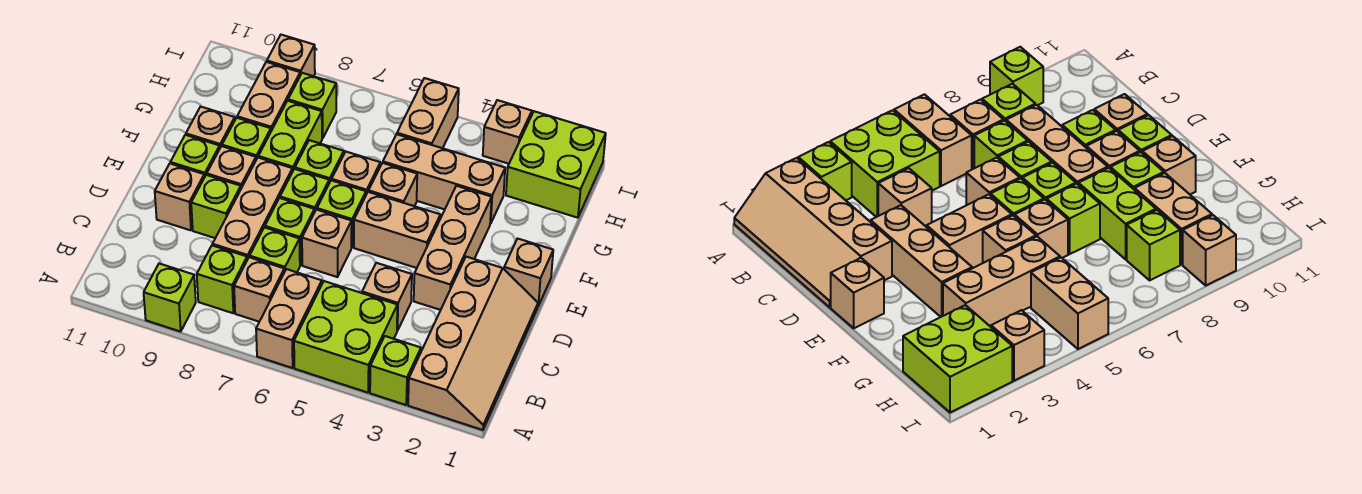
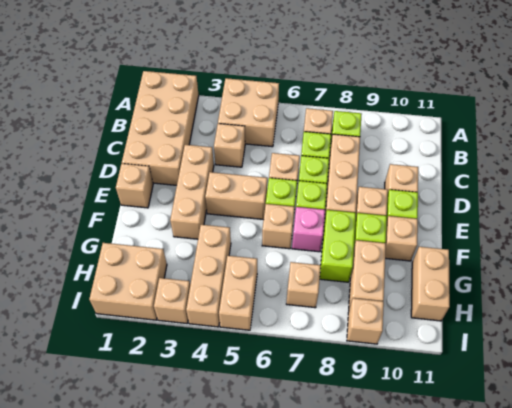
tan slope A1:D2 level 1 top 2 -> tan brick A1:D2 level 1
lime brick A3 level 1 -> none
lime brick A4:B5 level 1 -> tan brick A4:B5 level 1
tan brick A6:B6 level 1 -> tan brick G11:H11 level 1
lime brick A9 level 1 -> none
lime brick D9 level 1 -> none
tan brick F5 level 1 -> tan brick H7 level 1
lime brick F7 level 1 -> pink brick F7 level 1
tan brick G3:G5 level 1 -> tan brick G4:I4 level 1
lime brick H1:I2 level 1 -> tan brick H1:I2 level 1
lime brick H8 level 1 -> none

